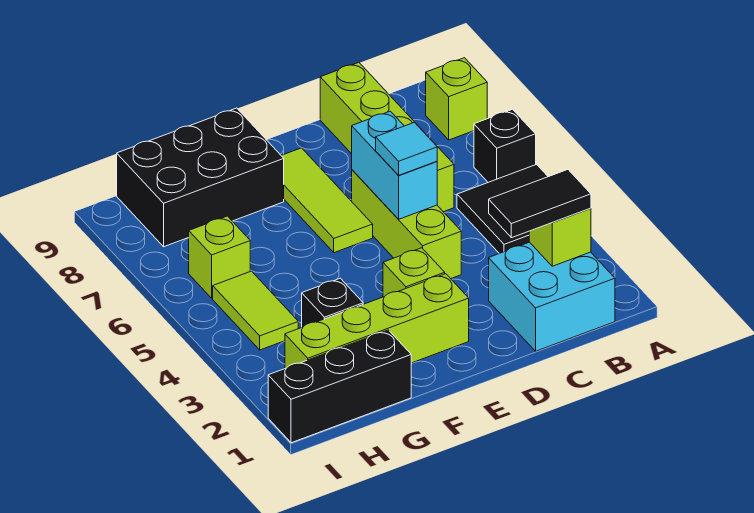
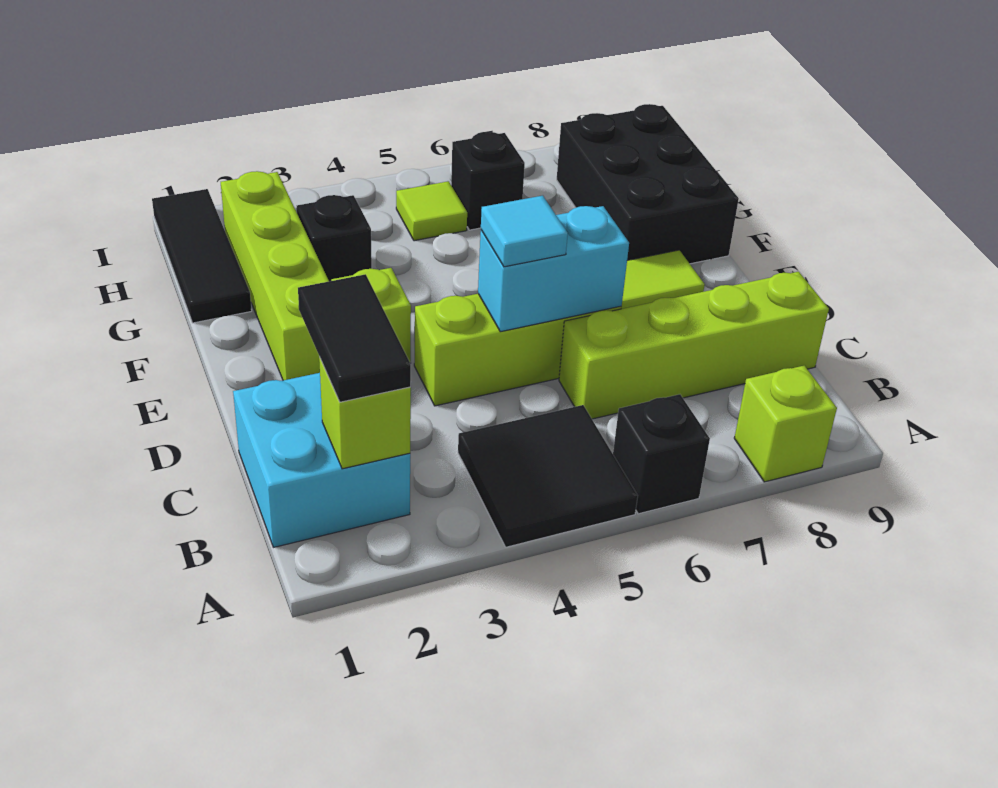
black brick G1:I1 level 1 -> black tile G1:I1 level 1
lime tile H4:H5 level 1 -> lime tile H5 level 1
lime brick H6 level 1 -> black brick H6 level 1

